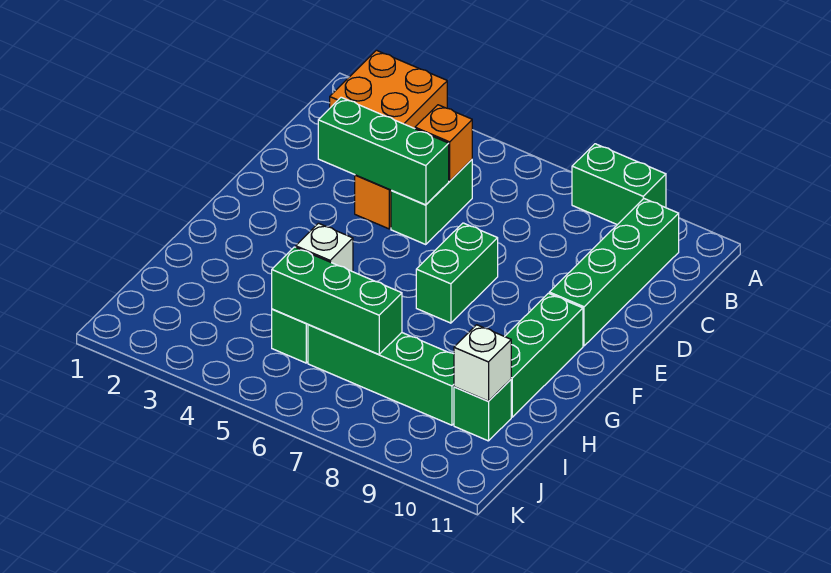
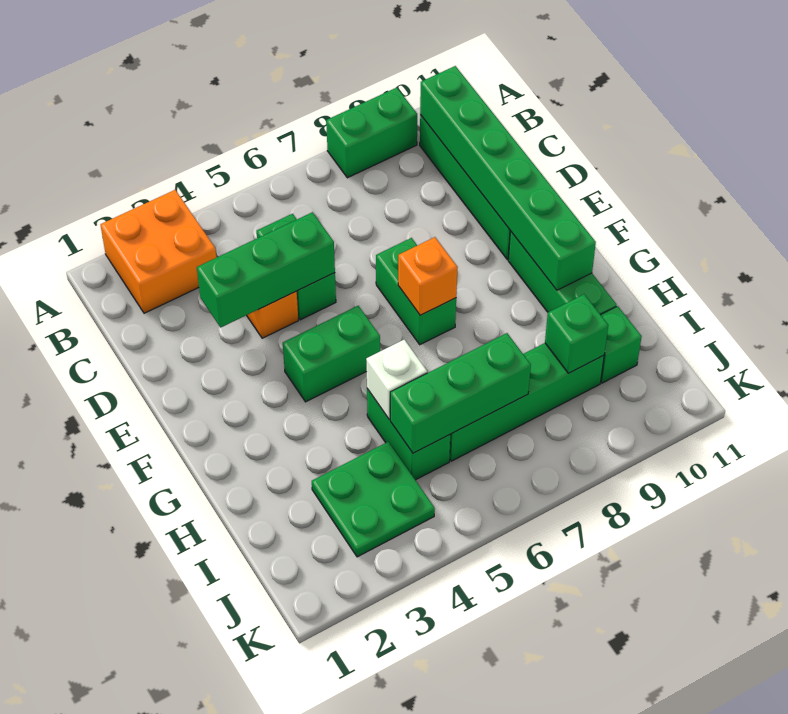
none -> green brick B10:G10 level 2
orange brick C5 level 2 -> orange brick F7 level 2
none -> green brick F4:F5 level 1
none -> green plate I3:J4 level 1
none -> green brick I9 level 2
white brick I10 level 2 -> none

